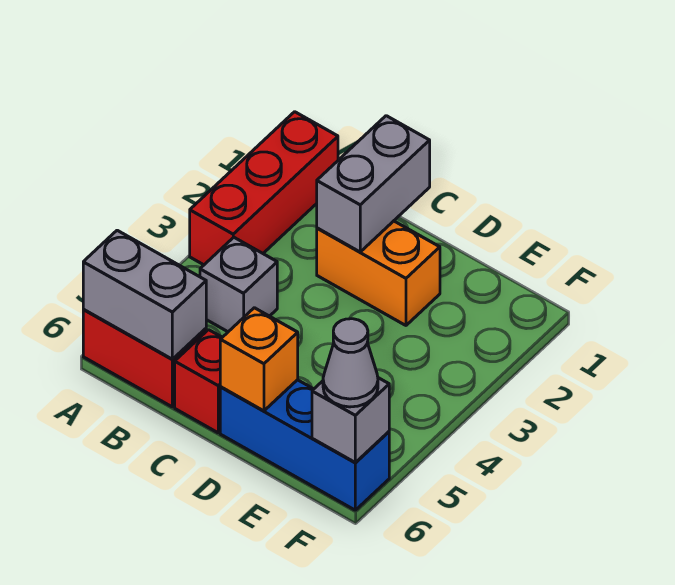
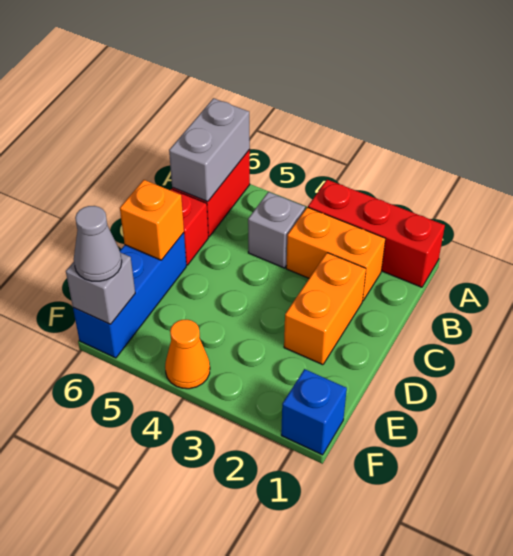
none -> orange brick B2:B3 level 1
grey brick C1:C2 level 2 -> none
none -> blue brick F1 level 1
none -> orange cone F4 level 1

